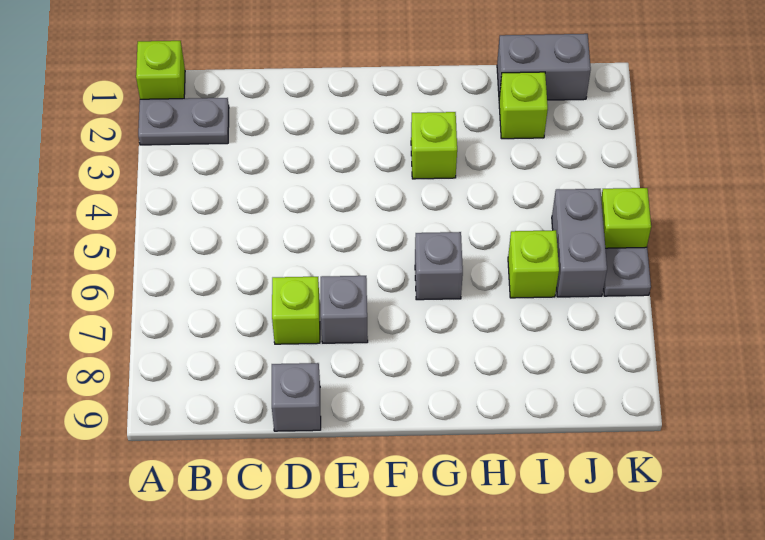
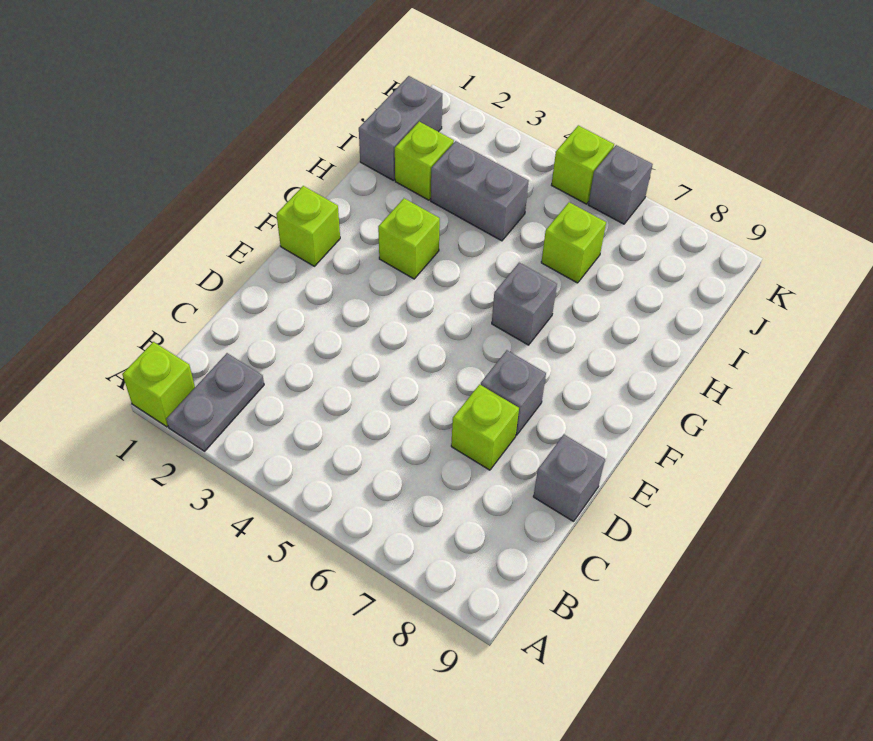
none -> lime brick F1 level 1
grey brick J5:J6 level 1 -> grey brick I3:I4 level 1
grey plate K6 level 1 -> grey brick K6 level 1

